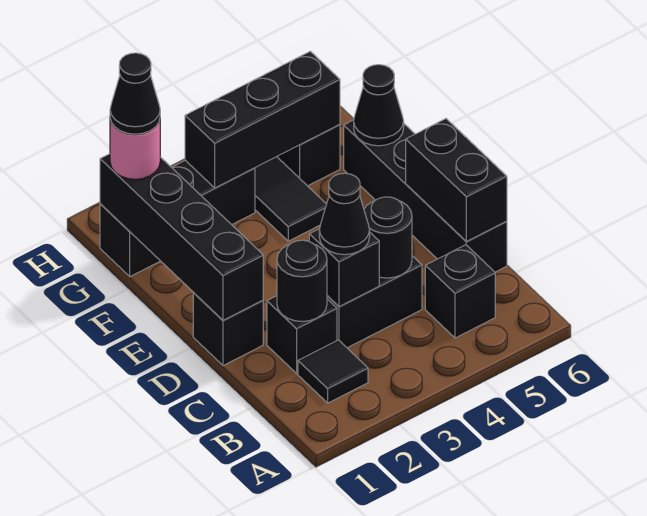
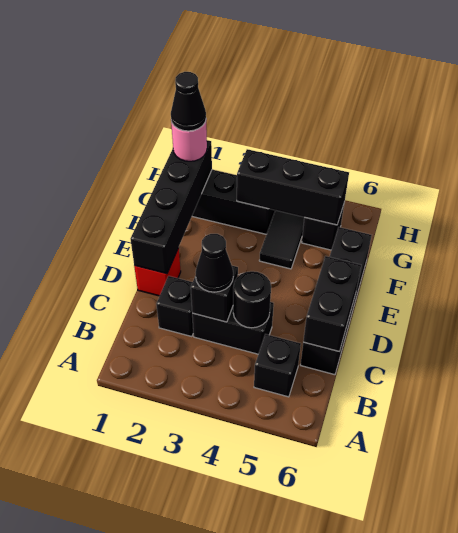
black tile B2 level 1 -> none
black round brick C2 level 2 -> none
black brick D1 level 1 -> red brick D1 level 1
black cone F6 level 2 -> none

